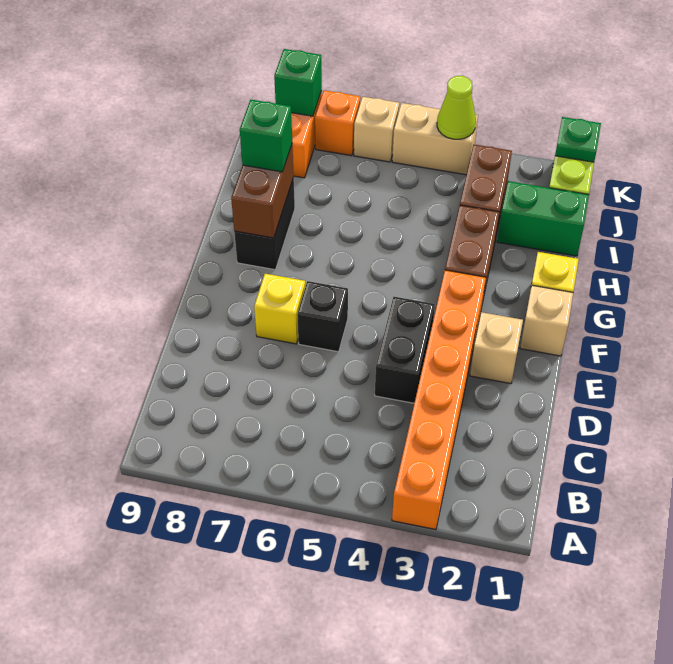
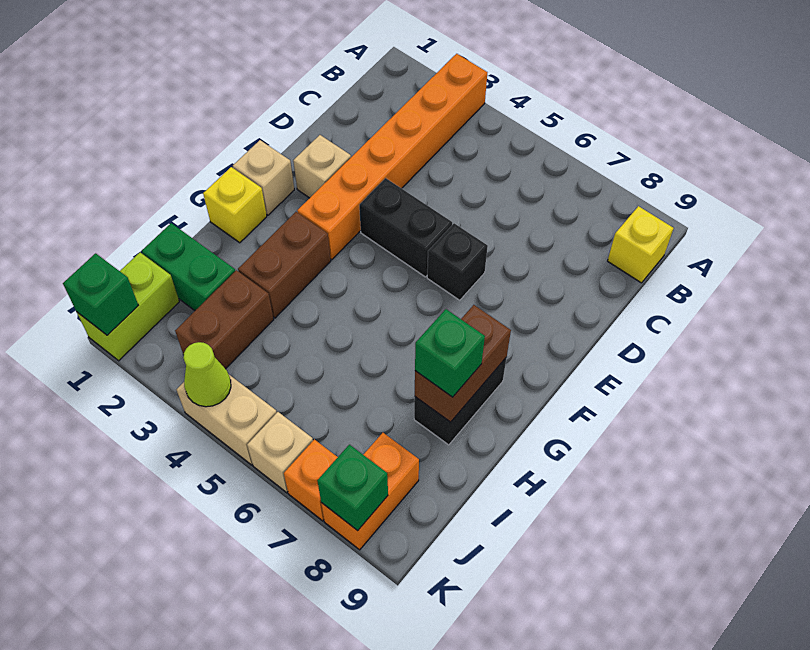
black brick D4:E4 level 1 -> black brick E4:E5 level 1
yellow brick E7 level 1 -> yellow brick B9 level 1
green plate K1 level 2 -> green brick K1 level 2

